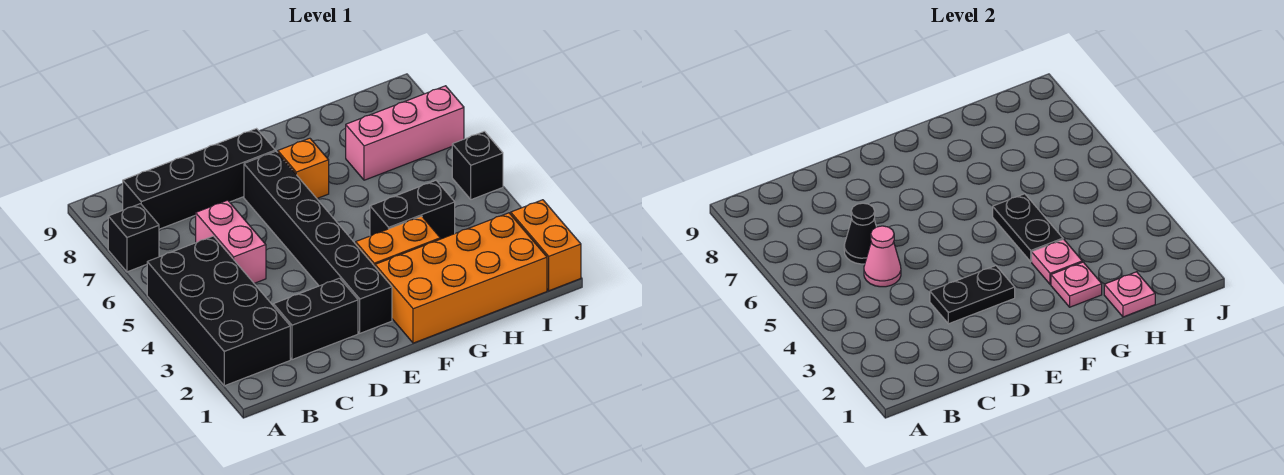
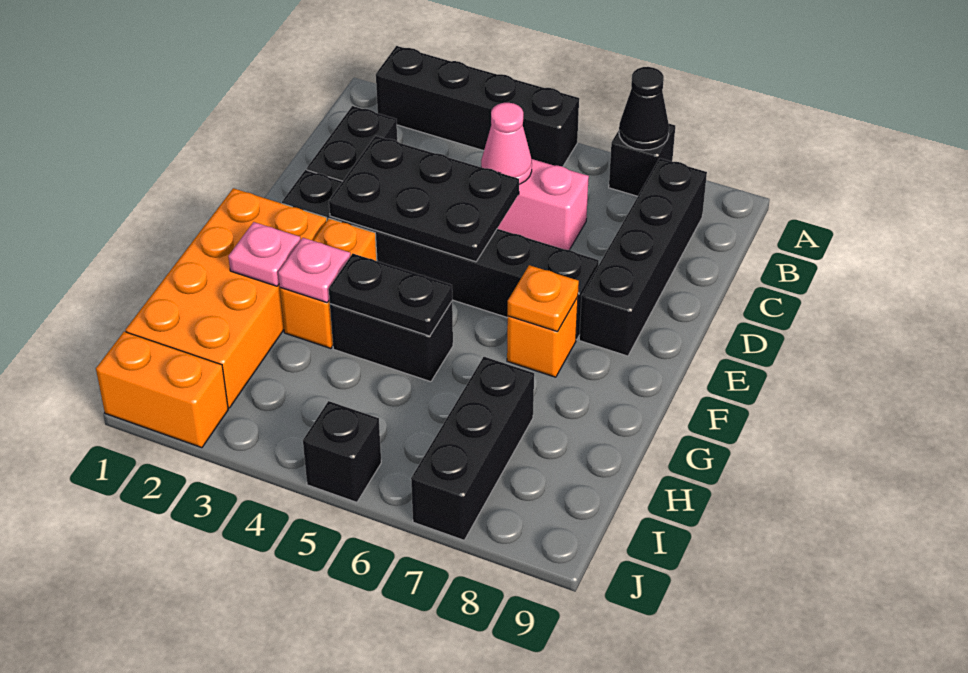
black brick A2:B5 level 1 -> black brick A2:A5 level 1
black cone C6 level 2 -> black cone A7 level 2
black plate D3:E3 level 2 -> black plate D3:E5 level 2
none -> orange plate F7 level 2
black brick G4:H4 level 1 -> black brick G4:G5 level 1
pink plate H1 level 2 -> none
pink brick H7:J7 level 1 -> black brick H7:J7 level 1

